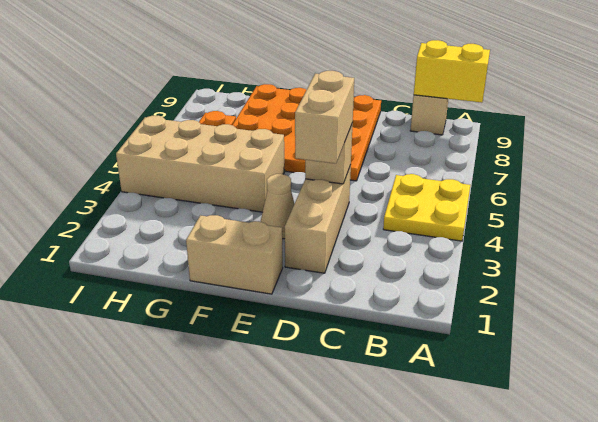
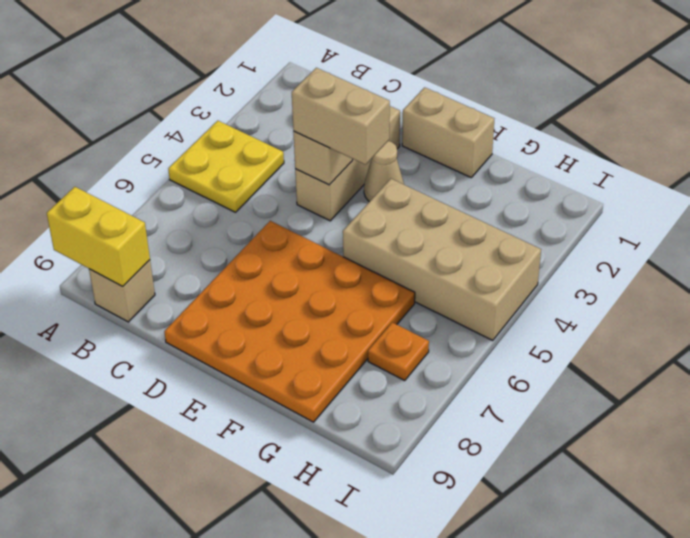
tan brick D3:D4 level 3 -> tan brick D4:E4 level 3

